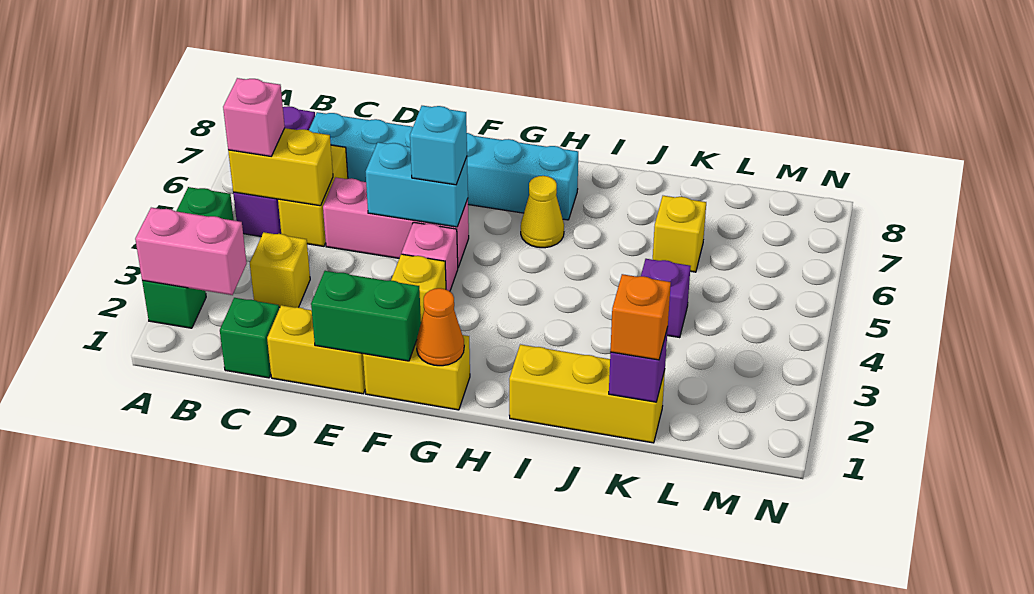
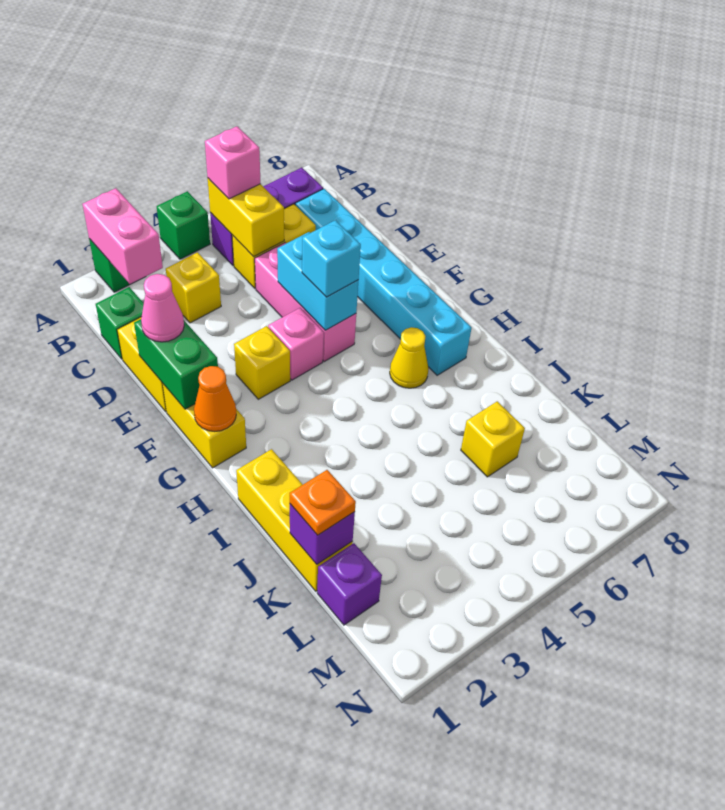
none -> pink cone E1 level 3
orange brick K1 level 3 -> orange plate K1 level 3
purple brick K4 level 1 -> purple brick L1 level 1

